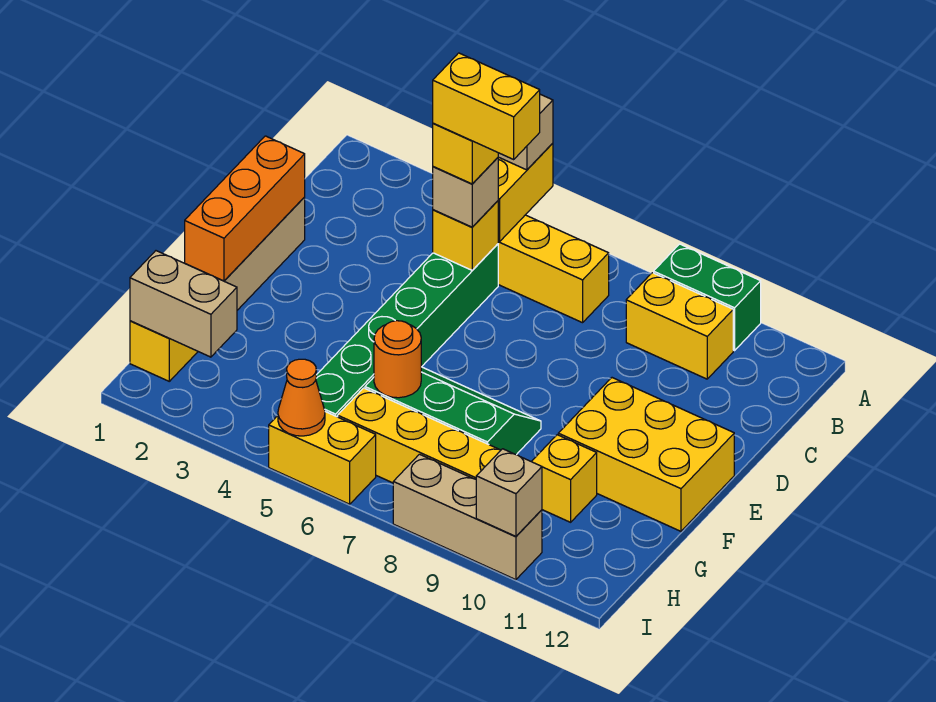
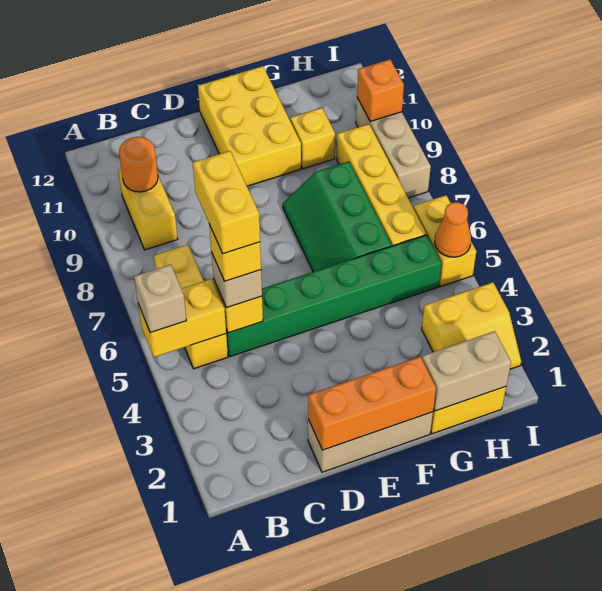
green brick A9:A10 level 1 -> none
orange round brick G6 level 2 -> orange round brick B10 level 2
tan brick H1:H2 level 2 -> tan brick G1:H1 level 2
none -> yellow slope H2:I3 level 1 top 3
tan brick I10 level 2 -> orange brick I10 level 2

